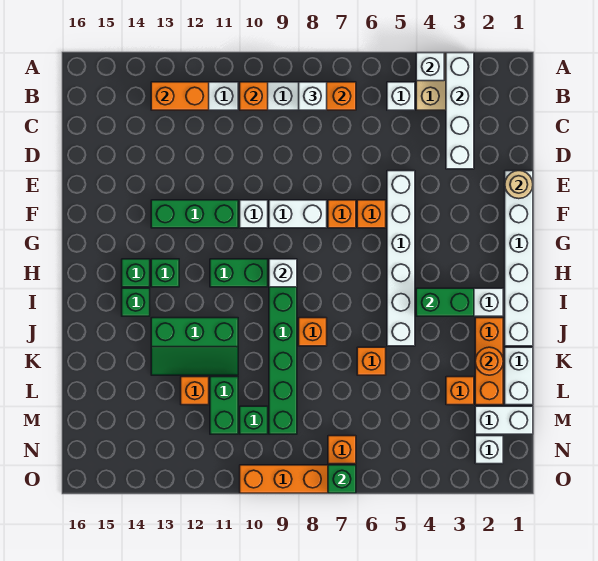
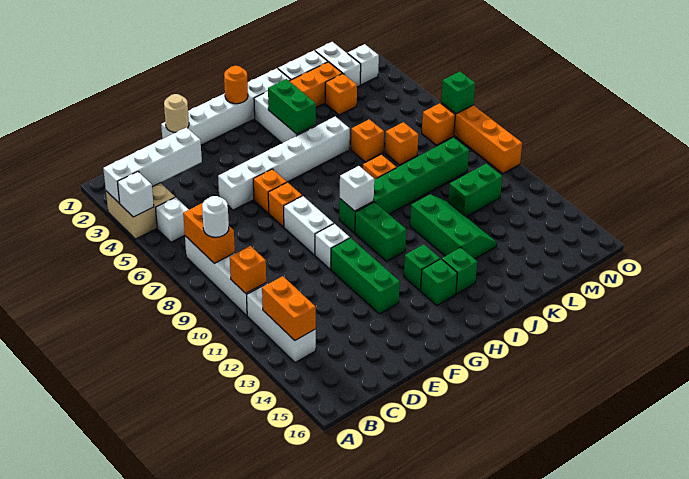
white brick B8 level 3 -> white round brick B8 level 3
orange round brick K2 level 2 -> orange round brick H1 level 2
orange brick L12 level 1 -> orange brick L7 level 1
green brick M10 level 1 -> none

